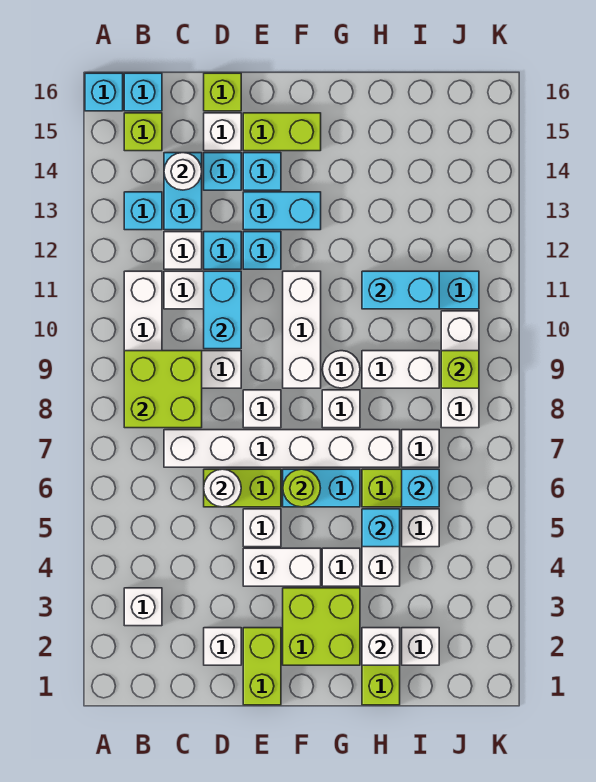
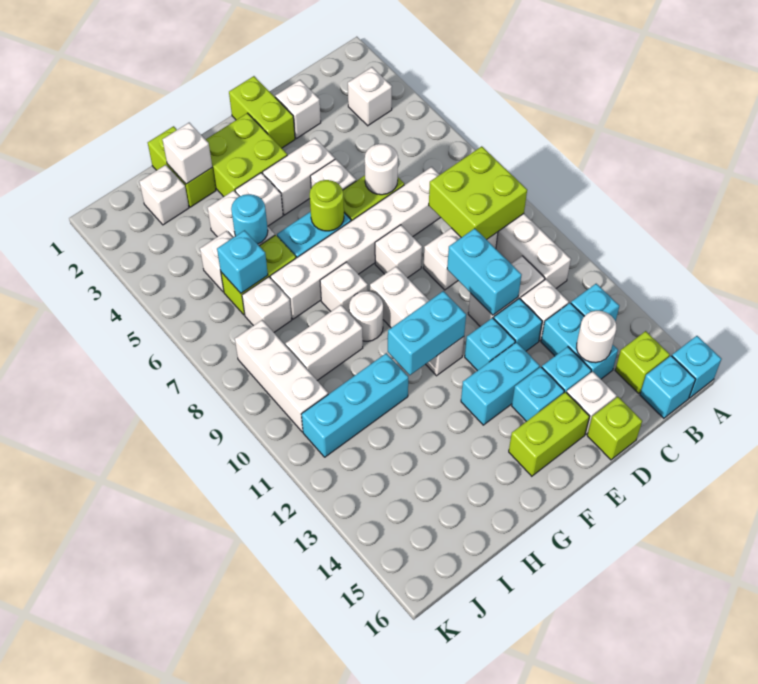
cyan brick H5 level 2 -> cyan round brick H5 level 2
cyan brick H11:I11 level 2 -> cyan brick F11:G11 level 2
lime brick J9 level 2 -> none

